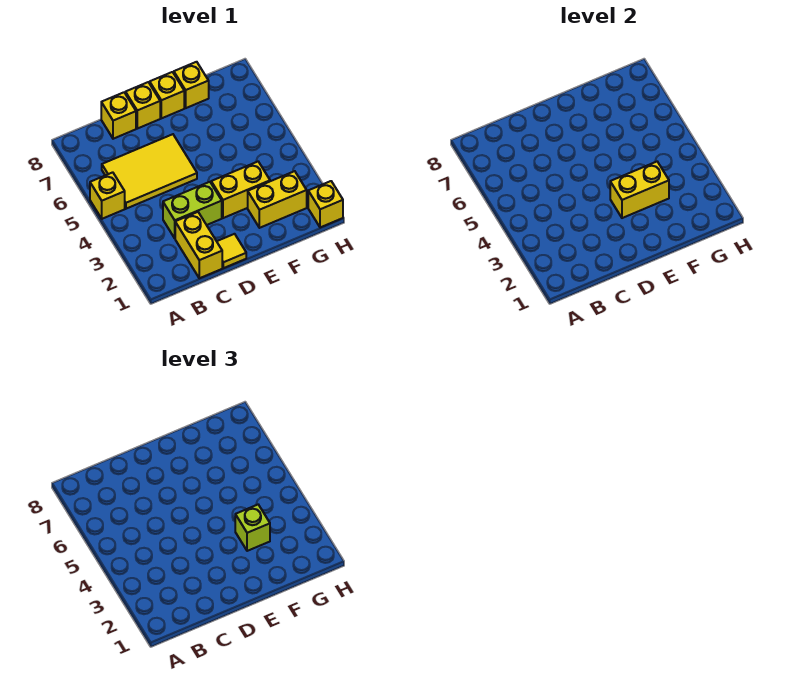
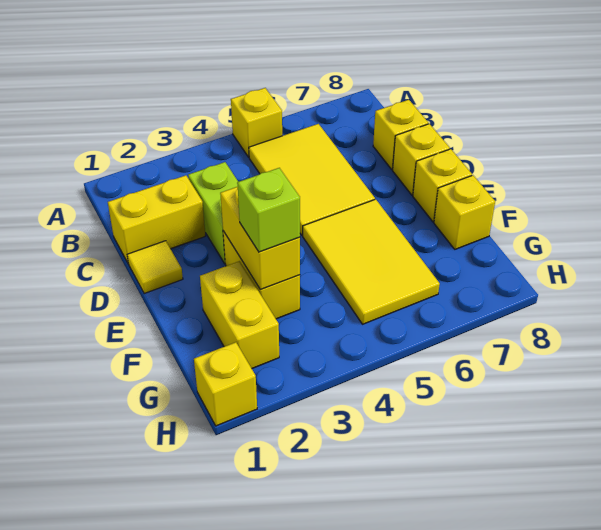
none -> yellow tile E5:G6 level 1

